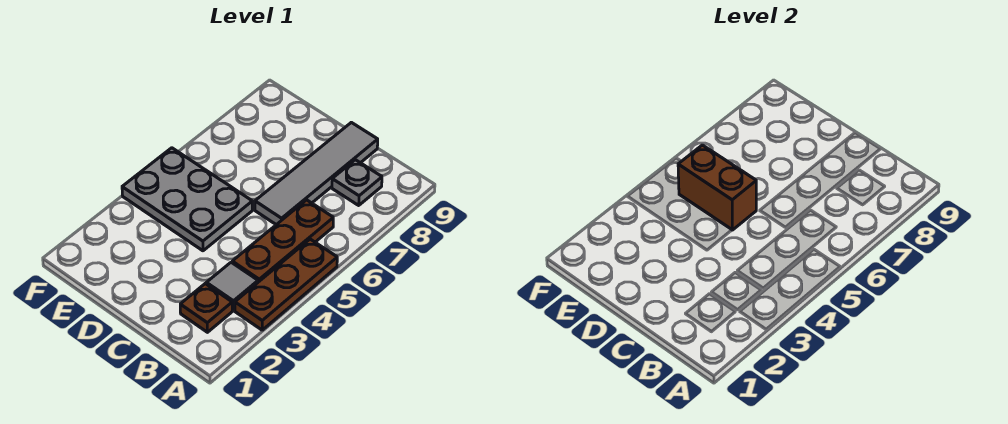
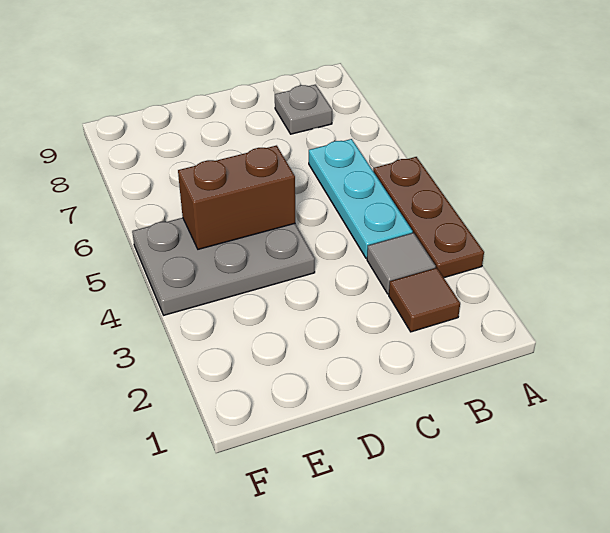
brown plate B2 level 1 -> brown tile B2 level 1
brown plate B4:B6 level 1 -> cyan plate B4:B6 level 1
grey tile C6:C9 level 1 -> none

